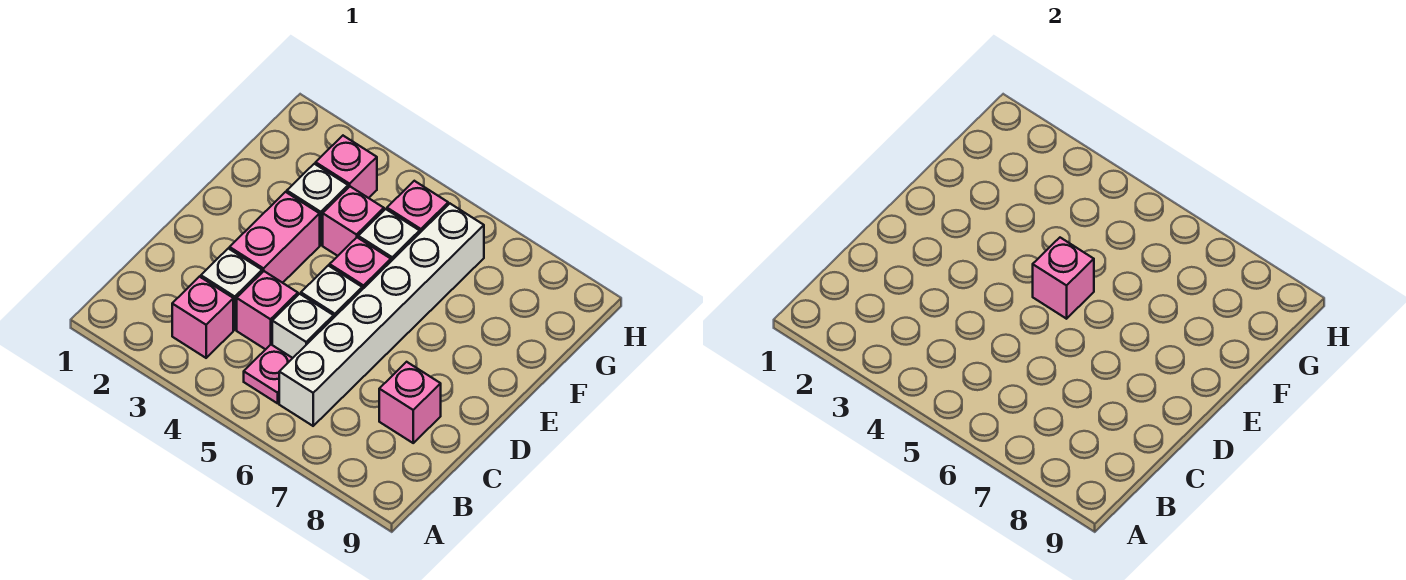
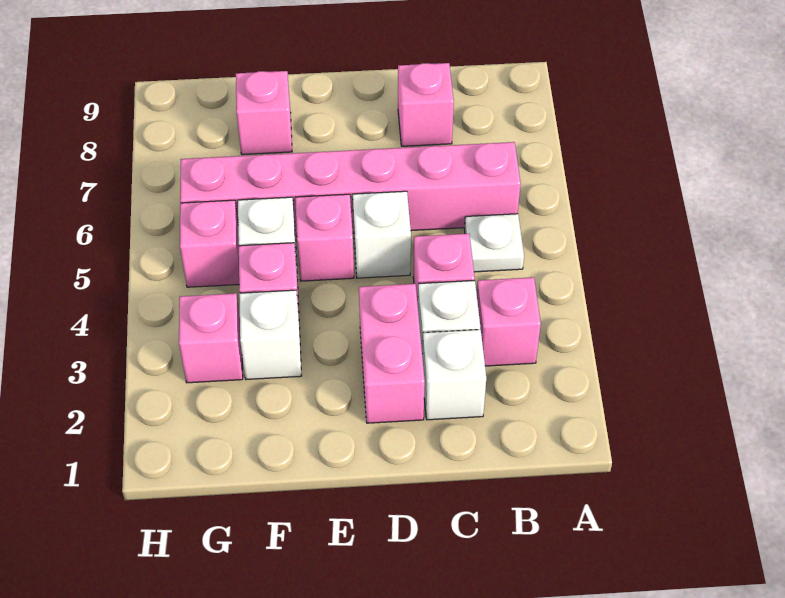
pink plate B5 level 1 -> white plate B5 level 1
white brick B6:G6 level 1 -> pink brick B6:G6 level 1
white brick C5 level 1 -> white brick C2 level 1
pink brick D3:E3 level 1 -> pink brick D2:D3 level 1
pink brick E5 level 2 -> pink brick F8 level 1

